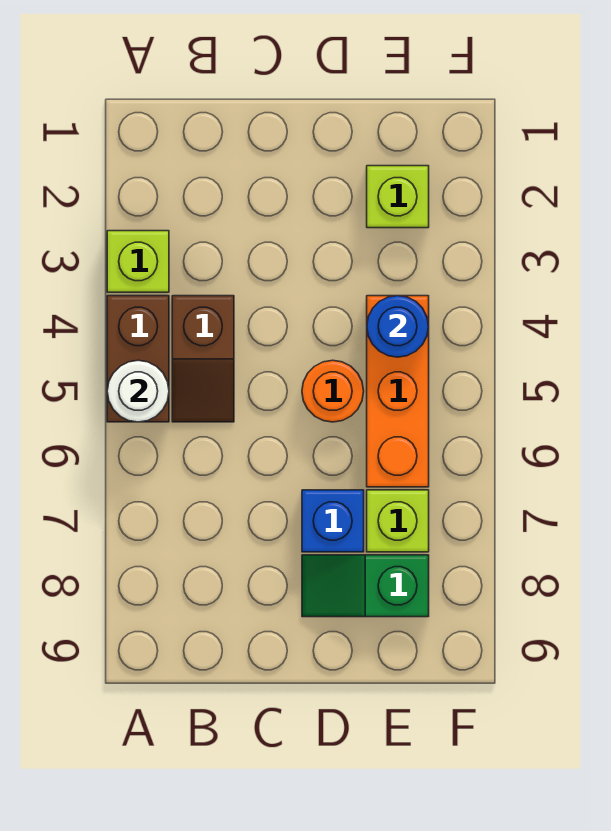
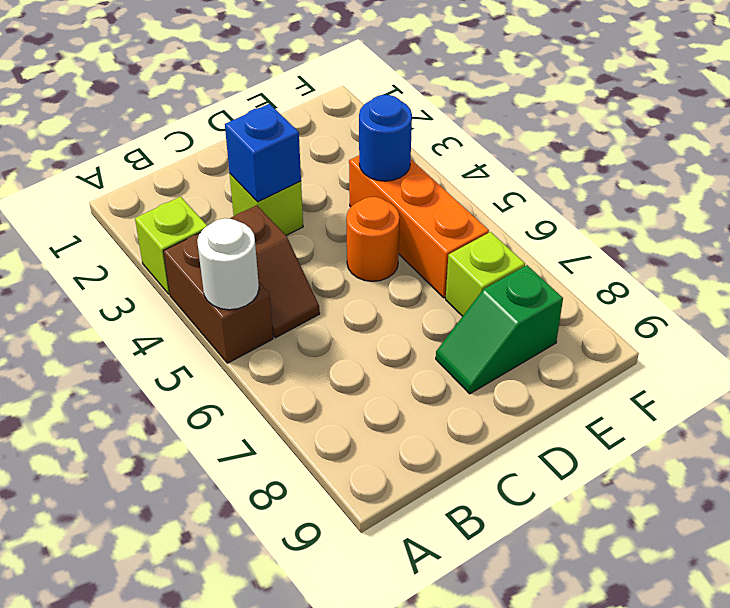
blue brick D7 level 1 -> blue brick C3 level 2
lime brick E2 level 1 -> lime brick C3 level 1

